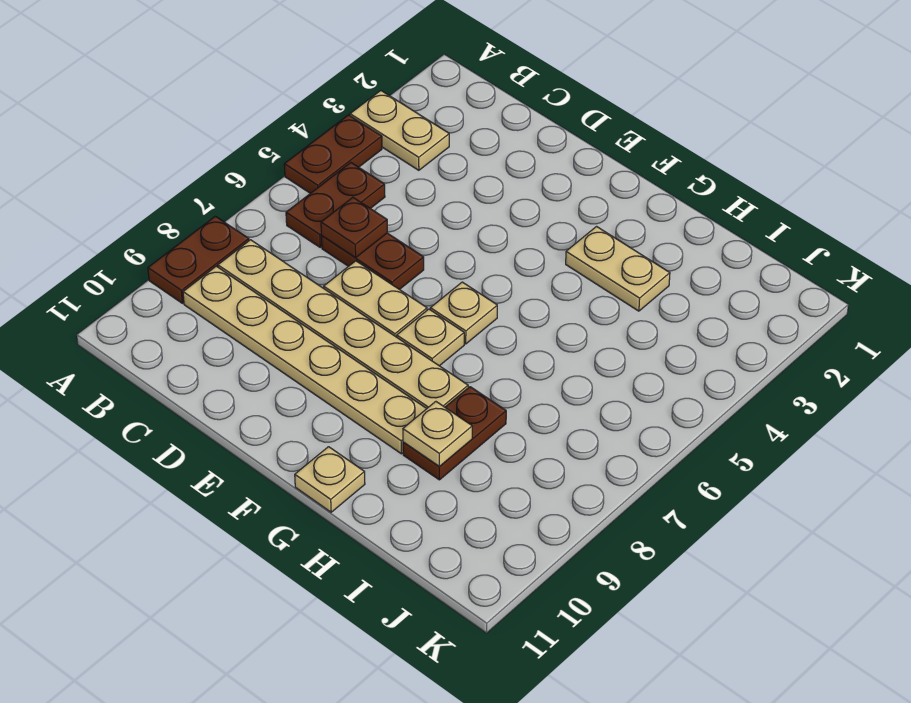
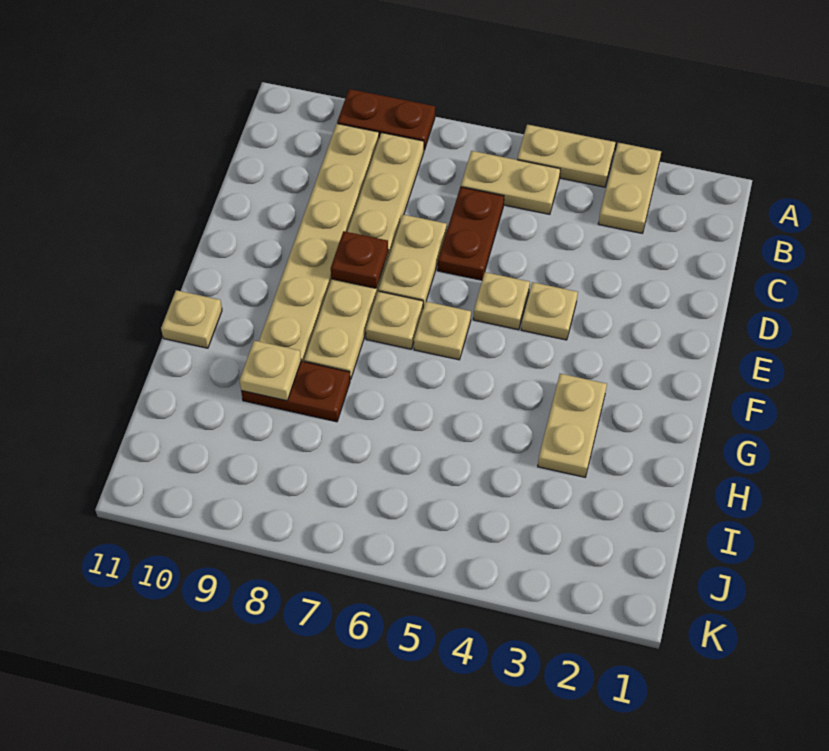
brown plate A4:A5 level 1 -> tan plate A4:A5 level 1
brown plate B5:B6 level 1 -> tan plate B5:B6 level 1
brown plate C6 level 2 -> brown plate E8 level 2
none -> tan plate E4 level 1
none -> tan plate E5 level 1

